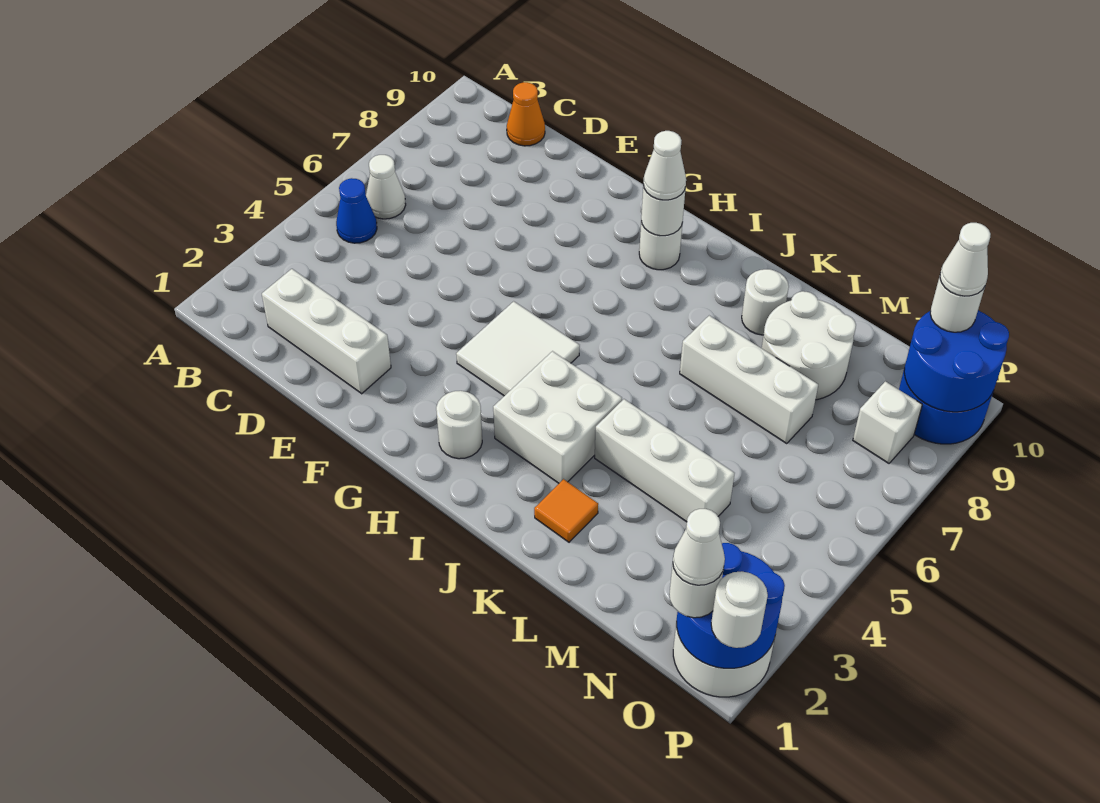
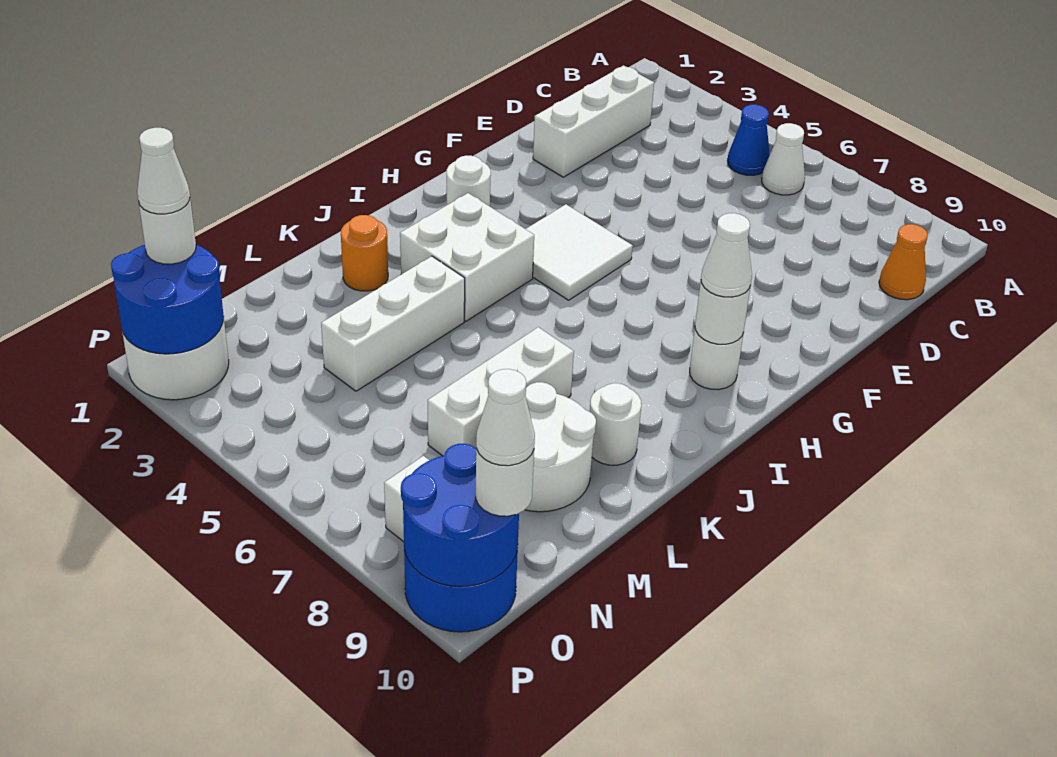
orange tile K2 level 1 -> orange round brick K2 level 1
white round brick P1 level 3 -> none

